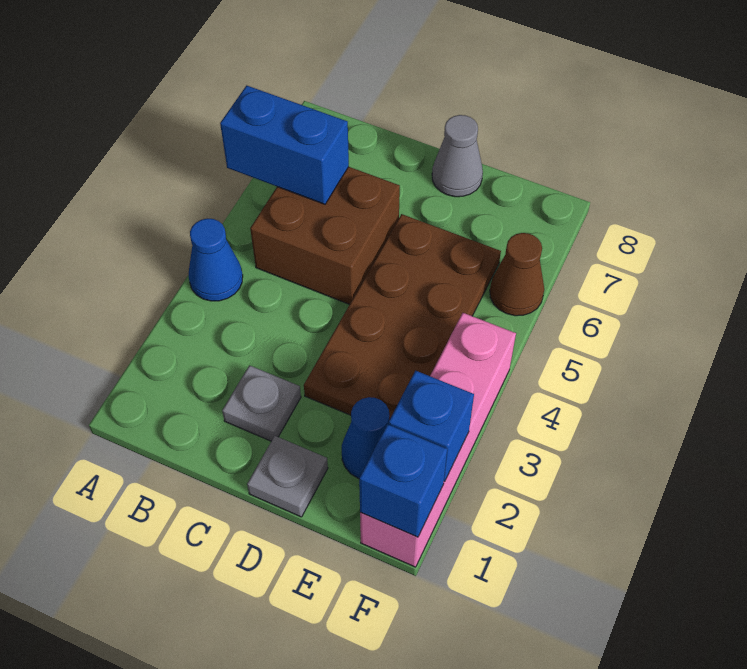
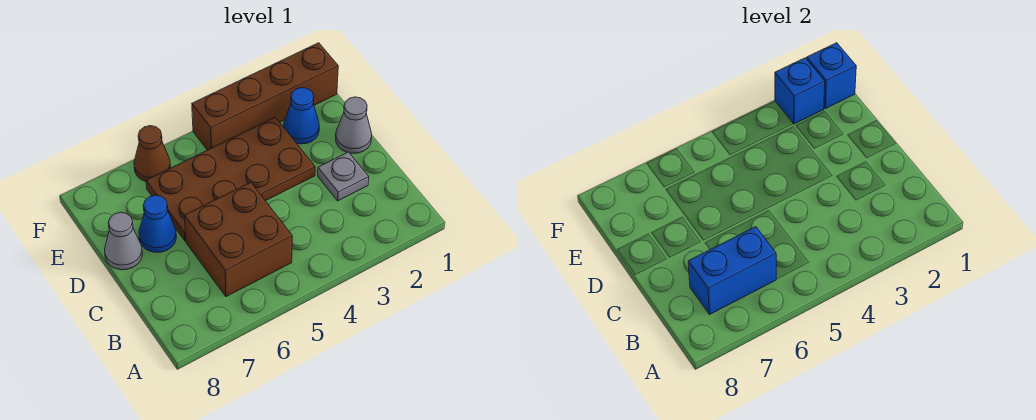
blue cone A4 level 1 -> blue cone D7 level 1
blue brick A6:B6 level 2 -> blue brick B6:B7 level 2
grey plate D1 level 1 -> grey cone D1 level 1
pink brick F1:F4 level 1 -> brown brick F1:F4 level 1

